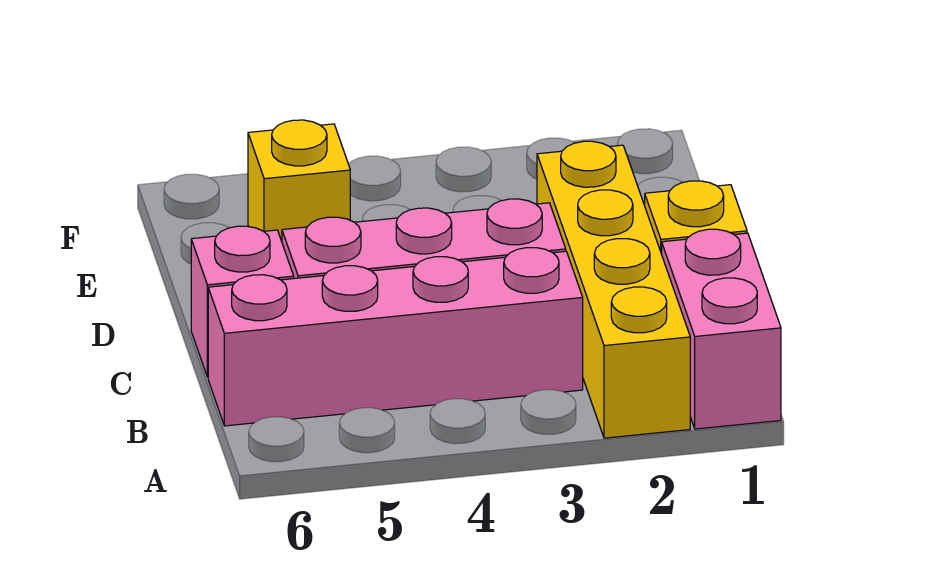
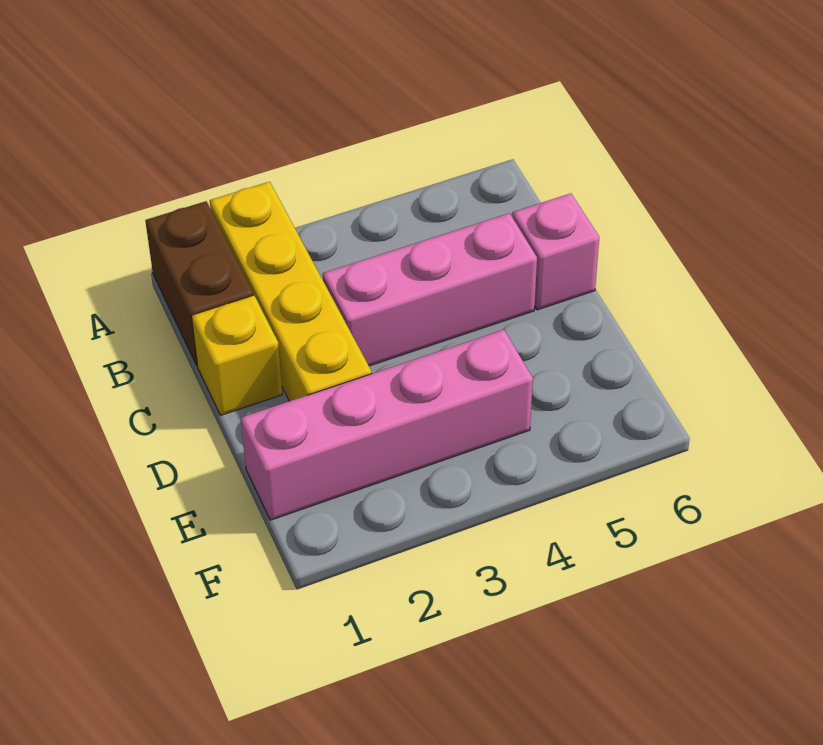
pink brick A1:B1 level 1 -> brown brick A1:B1 level 1
pink brick B3:B6 level 1 -> pink brick E1:E4 level 1
yellow brick E5 level 1 -> none

